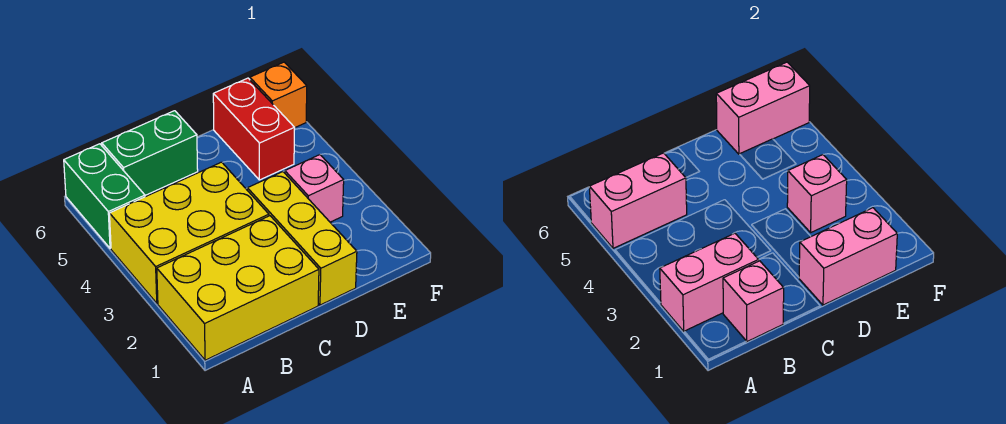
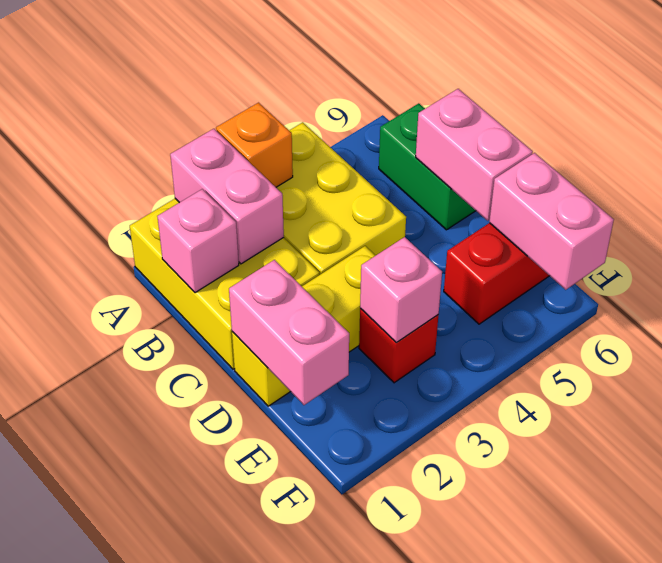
green brick A5:A6 level 1 -> none
pink brick A5:B5 level 2 -> pink brick C6:D6 level 2
pink brick E3 level 1 -> red brick E3 level 1
orange brick F6 level 1 -> orange brick A3 level 2

